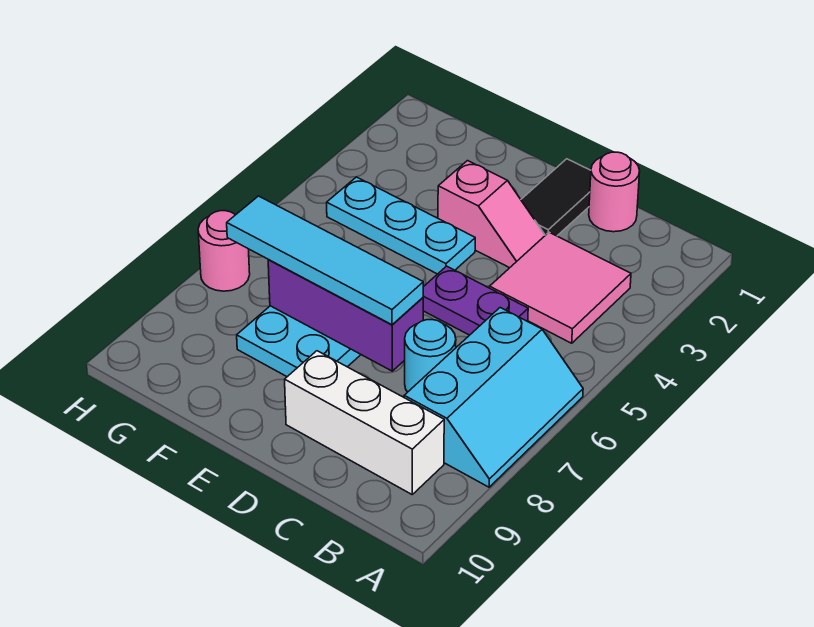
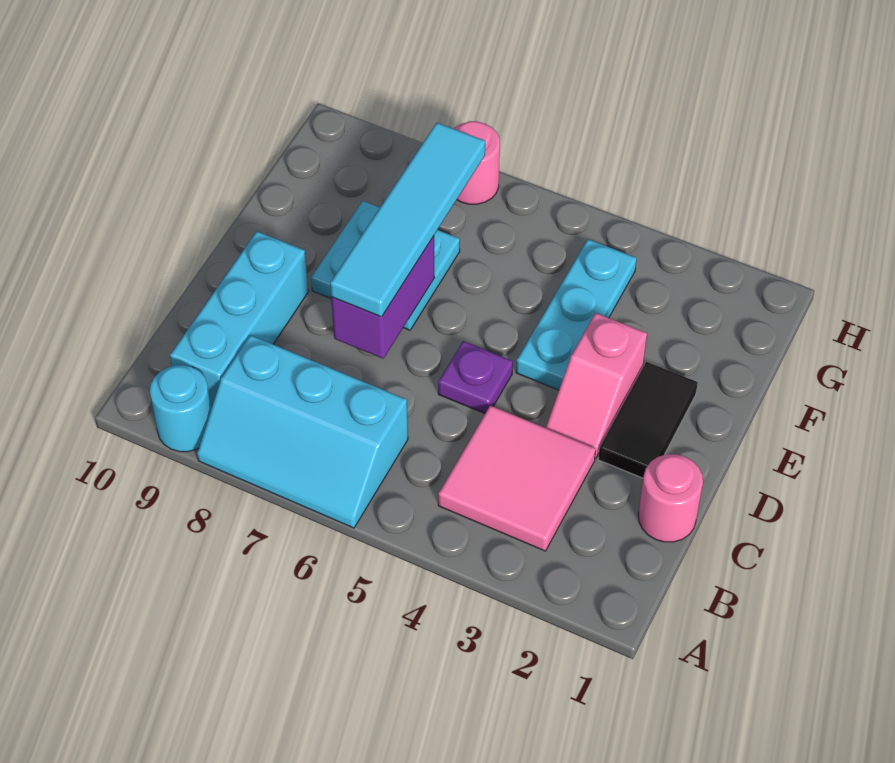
white brick B9:D9 level 1 -> cyan brick B9:D9 level 1
purple plate C5:D5 level 1 -> purple plate D5 level 1
cyan round brick C7 level 1 -> cyan round brick A9 level 1
black tile D1:D2 level 1 -> black tile D2:E2 level 1
purple brick D7:F7 level 2 -> purple brick D7:E7 level 2

